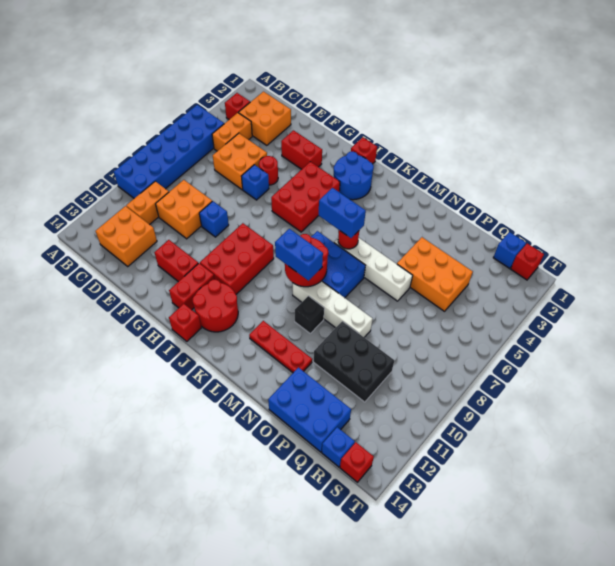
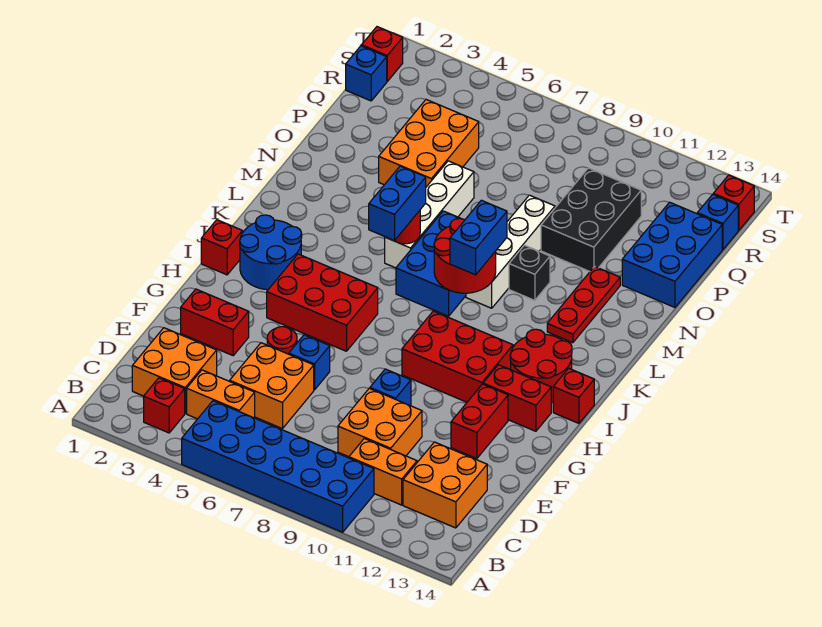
red brick F3:G3 level 1 -> red brick F2:F3 level 1

